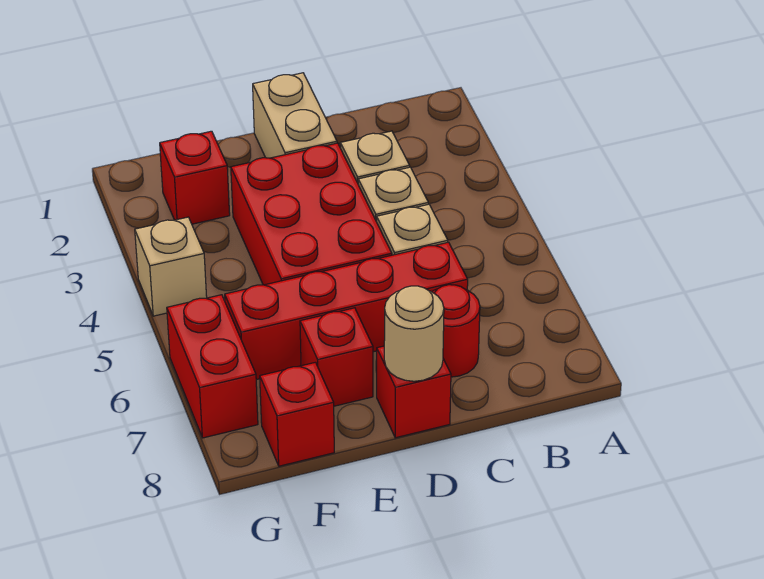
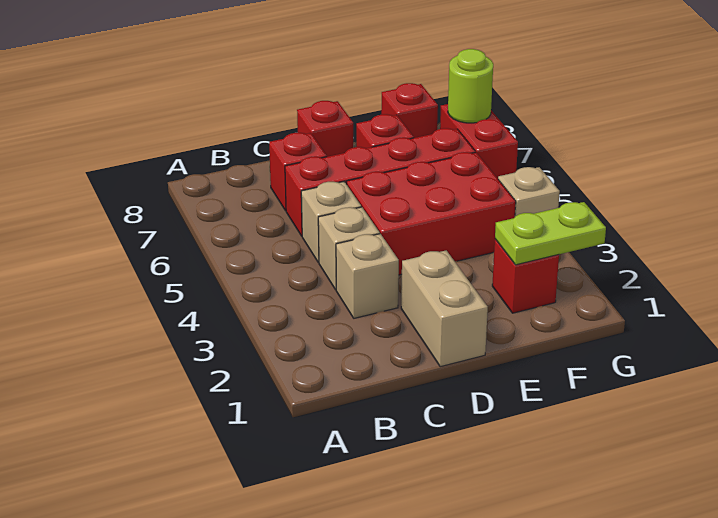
red round brick C7 level 1 -> red brick C7 level 1
red brick D3:E5 level 1 -> red brick D4:F5 level 1
tan round brick D8 level 2 -> none
none -> lime plate F2:G2 level 2
none -> lime round brick G7 level 2

